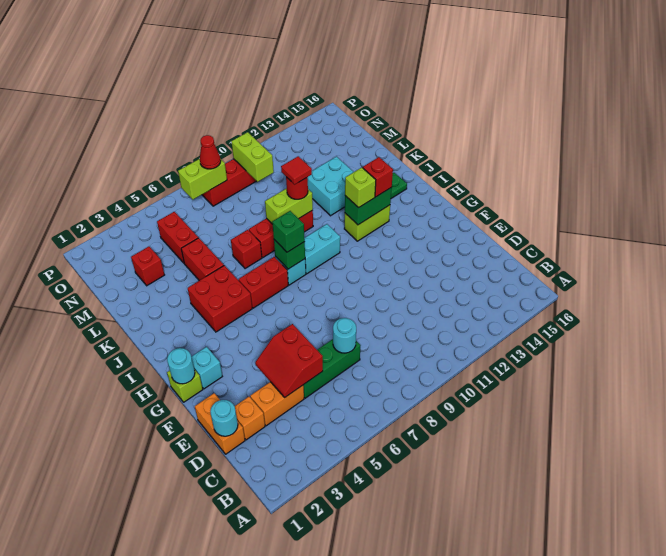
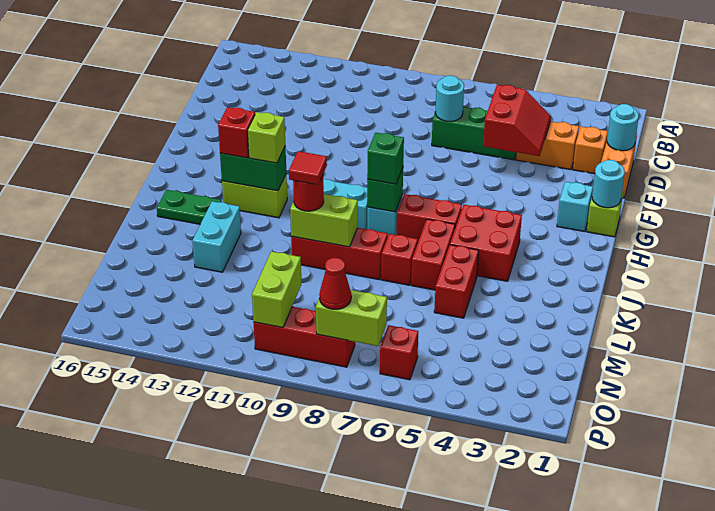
cyan brick K12:L13 level 1 -> cyan brick K13:L13 level 1
red brick M3 level 1 -> red brick O6 level 1
red brick M5:N5 level 1 -> red brick J6:K6 level 1

